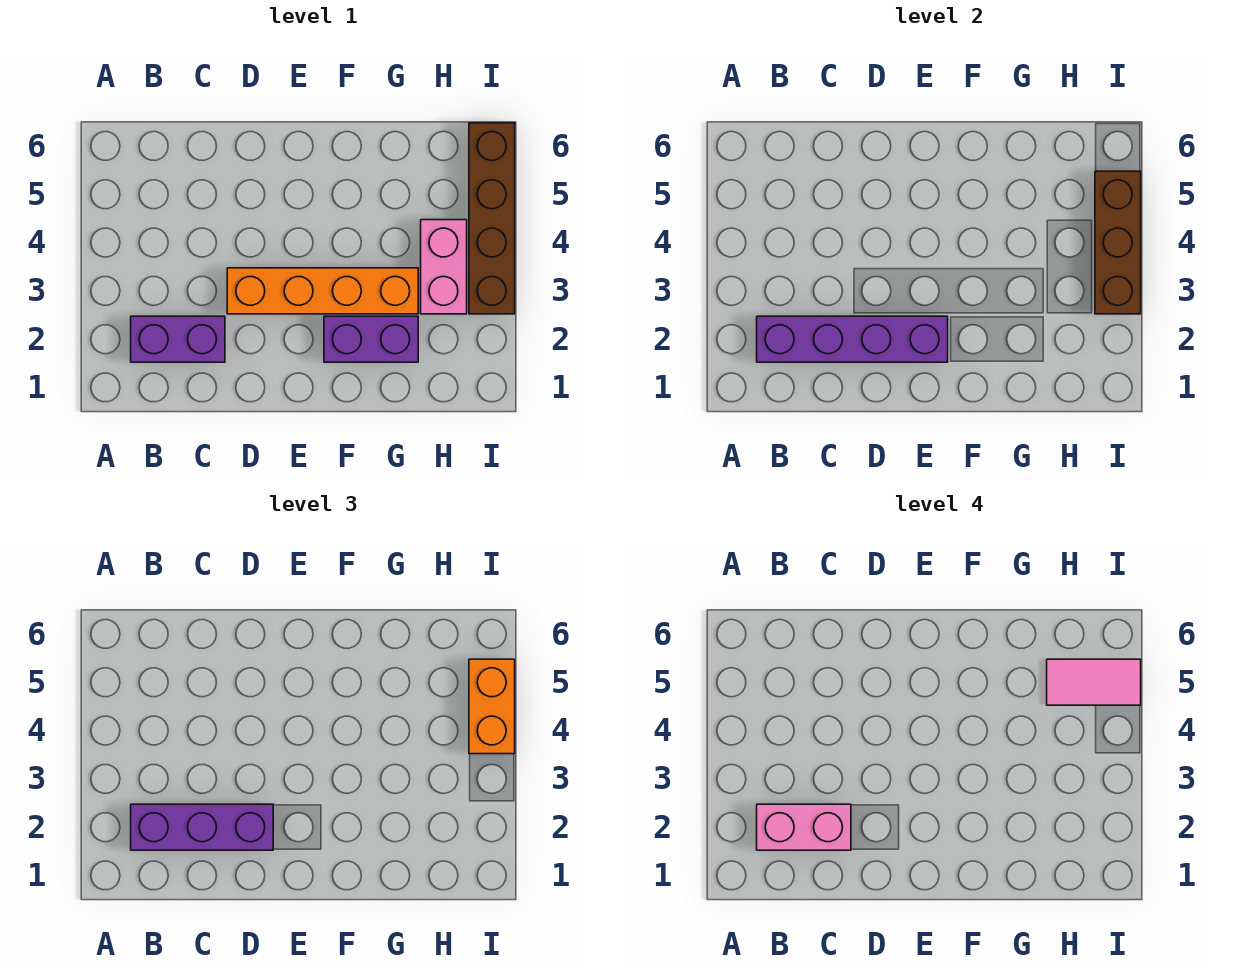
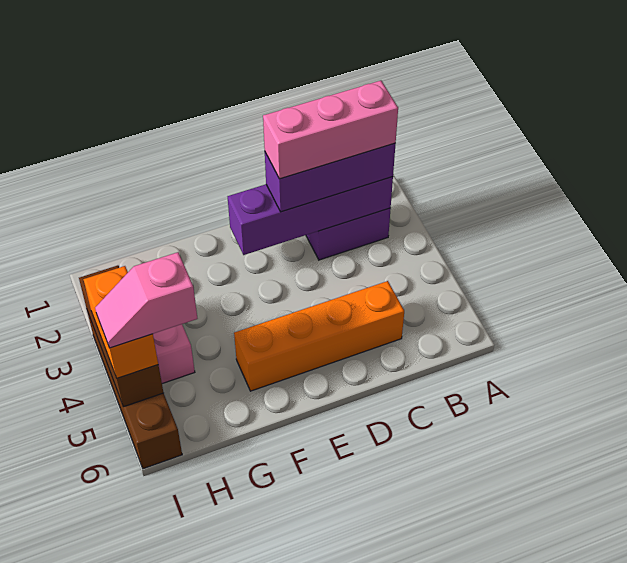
pink brick B2:C2 level 4 -> pink brick B2:D2 level 4
orange brick D3:G3 level 1 -> orange brick C5:F5 level 1
purple brick F2:G2 level 1 -> none
pink tile H5:I5 level 4 -> pink slope H5:I5 level 4 top H

